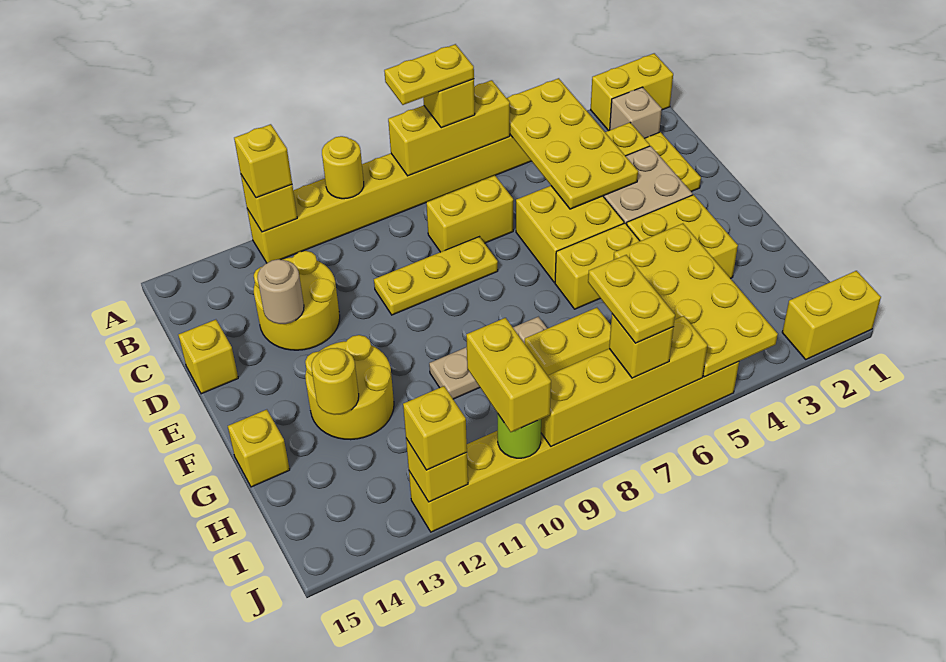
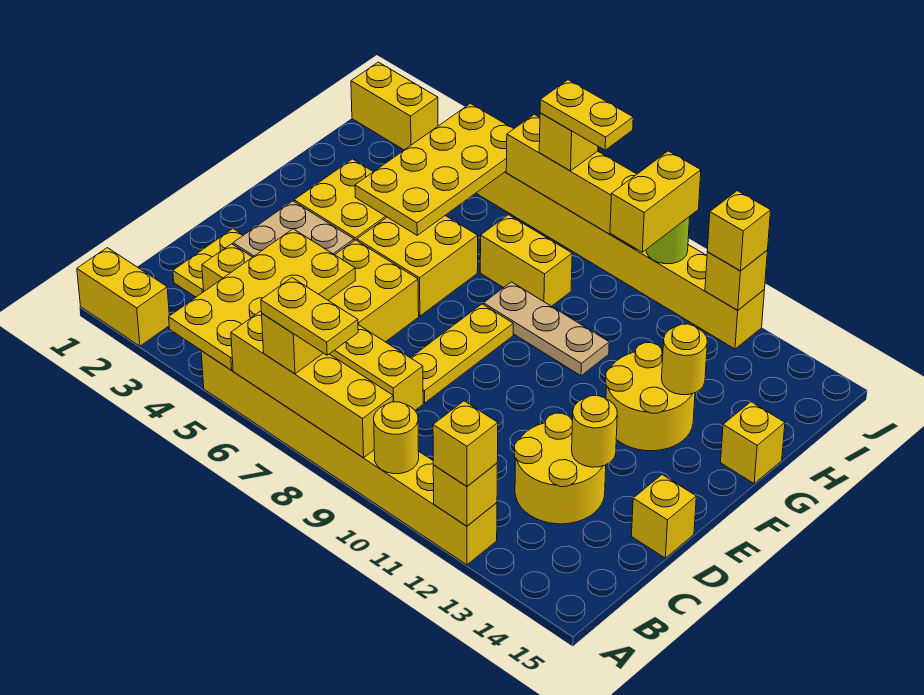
yellow brick A6:A8 level 2 -> yellow brick A6:A9 level 2
tan brick B2 level 1 -> none
yellow plate D8:D10 level 1 -> yellow plate D8:F8 level 1
tan round brick D13 level 2 -> yellow round brick D13 level 2
yellow brick F5:F6 level 1 -> yellow brick F5:G6 level 1
yellow plate I7:J7 level 4 -> yellow plate J7:J8 level 4

